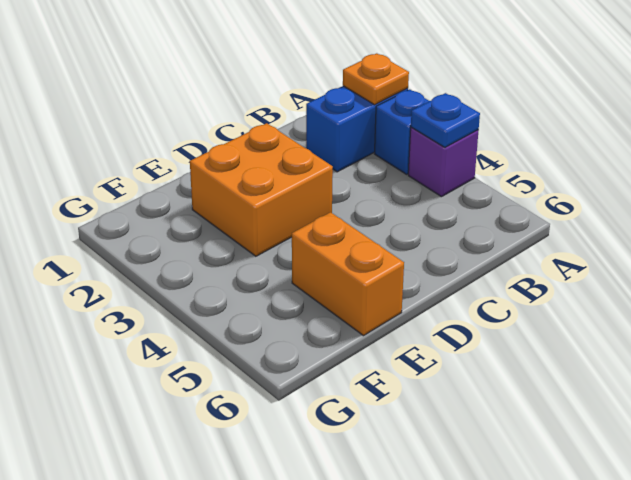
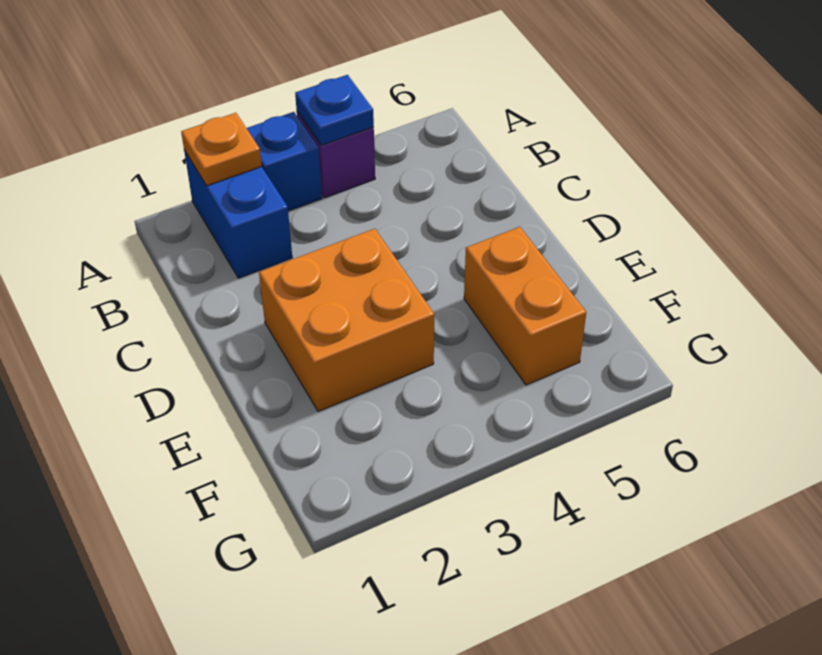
orange brick E5:E6 level 1 -> orange brick E5:F5 level 1

